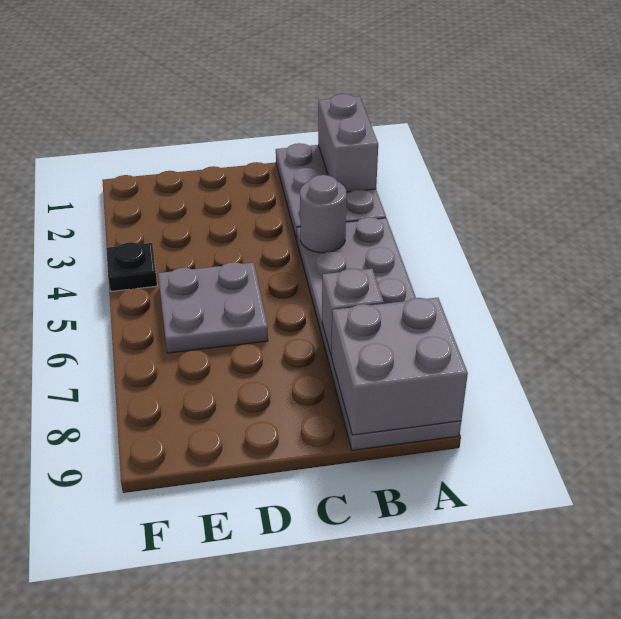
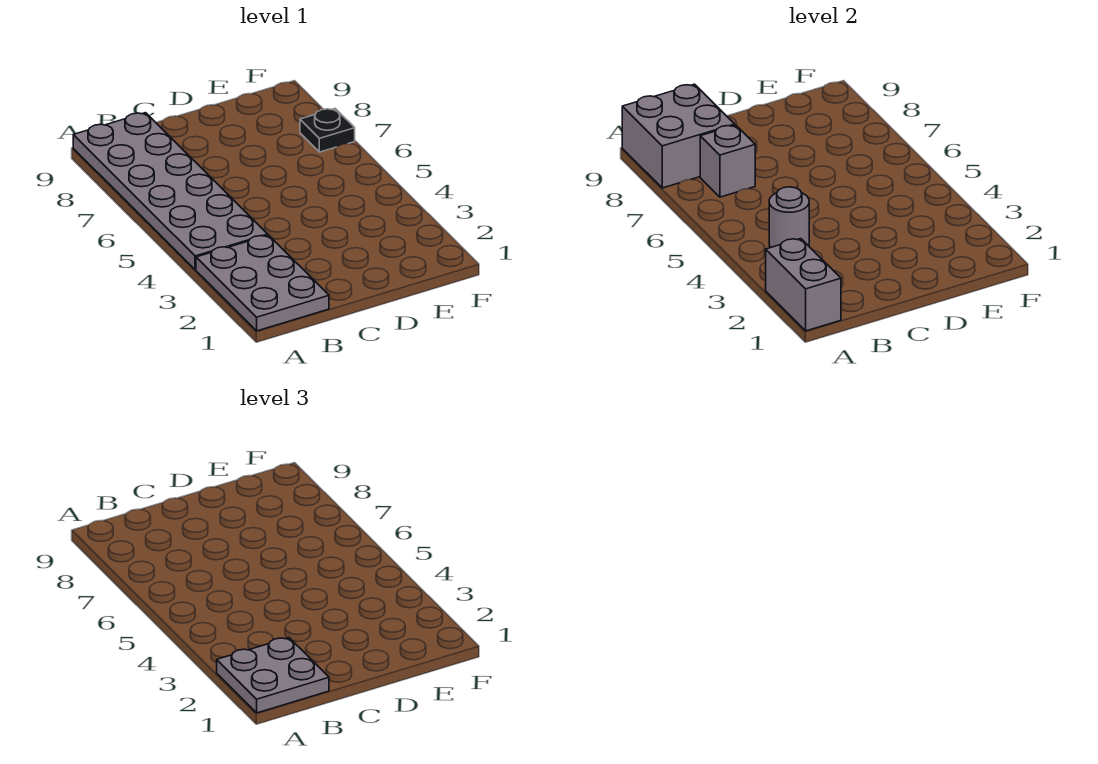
grey plate D5:E6 level 1 -> grey plate A1:B2 level 3
black plate F4 level 1 -> black plate F7 level 1

